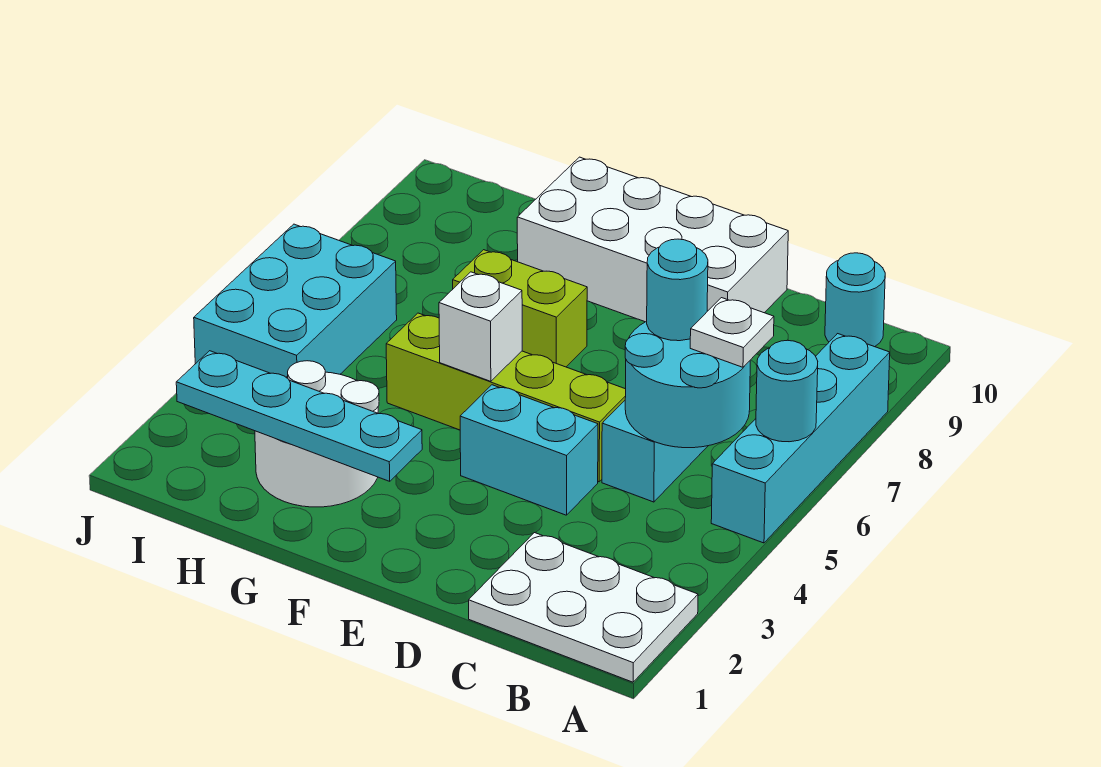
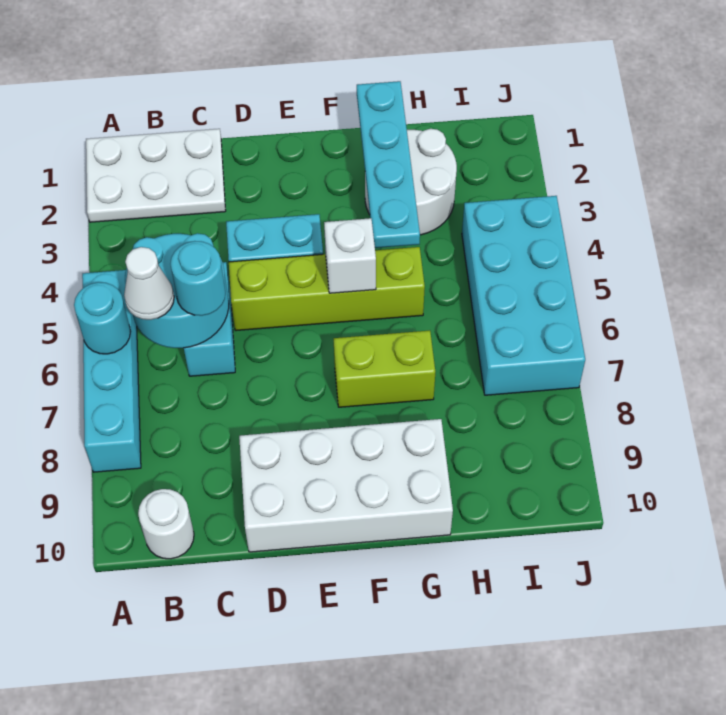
white plate B6 level 3 -> white cone B6 level 3
cyan round brick B10 level 1 -> white round brick B10 level 1
cyan plate F2:I2 level 2 -> cyan plate G1:G4 level 2
cyan brick I4:J6 level 1 -> cyan brick I4:J7 level 1

